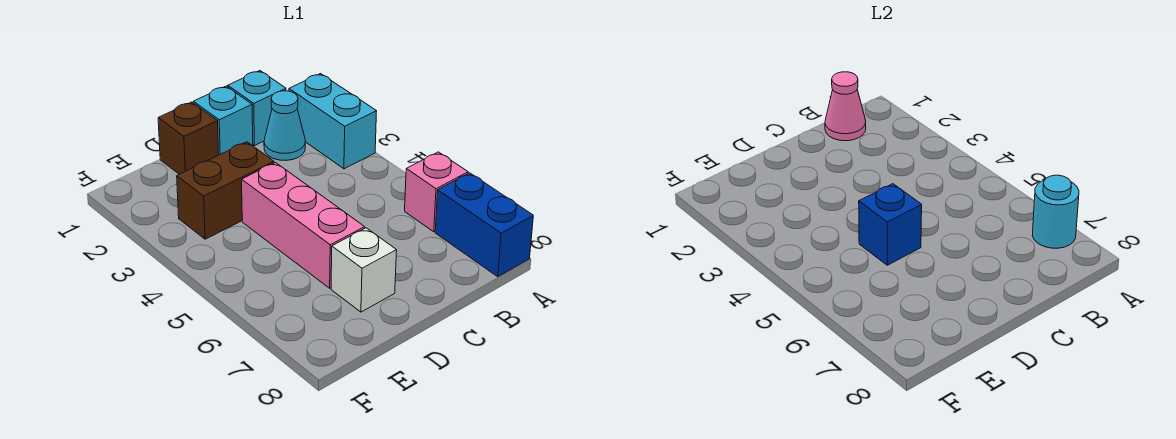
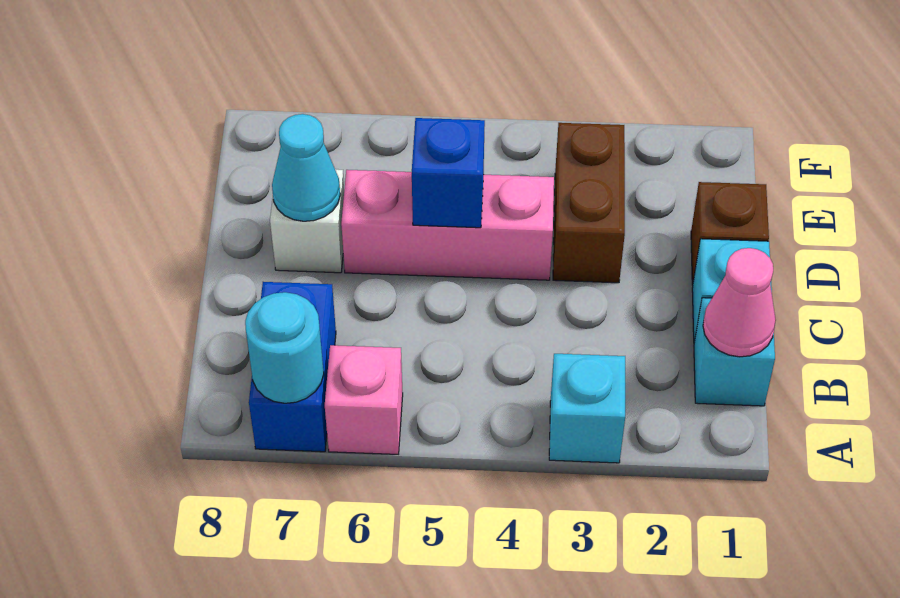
cyan brick A2:A3 level 1 -> cyan brick A3 level 1
blue brick A7:A8 level 1 -> blue brick A7:B7 level 1
cyan cone B2 level 1 -> cyan cone D7 level 2

